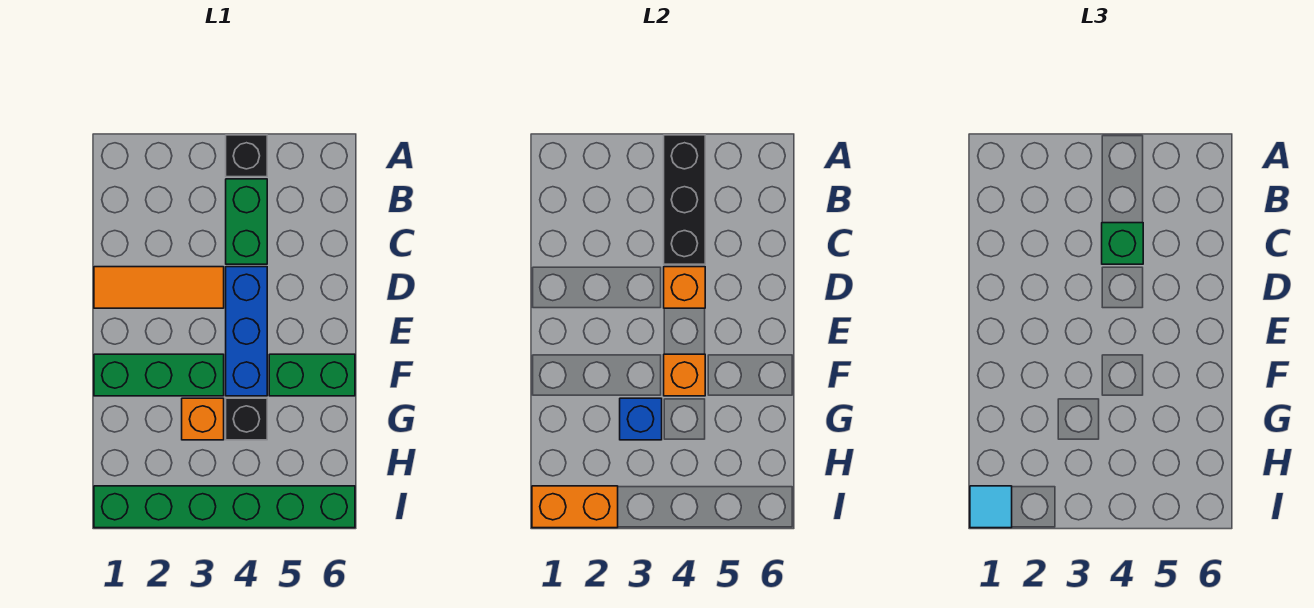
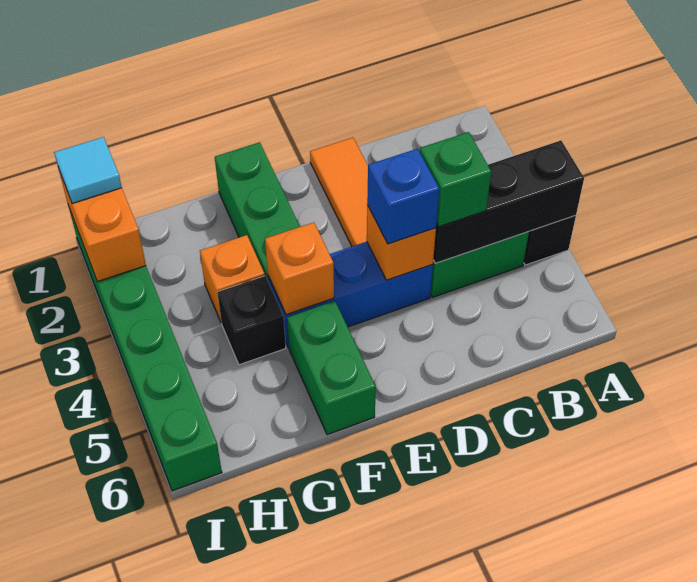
blue brick G3 level 2 -> blue brick D4 level 3

